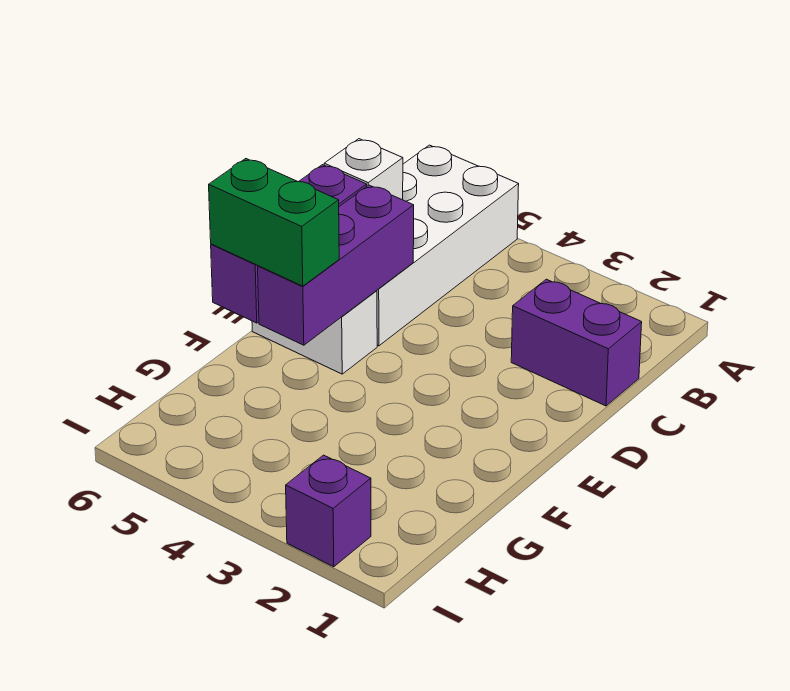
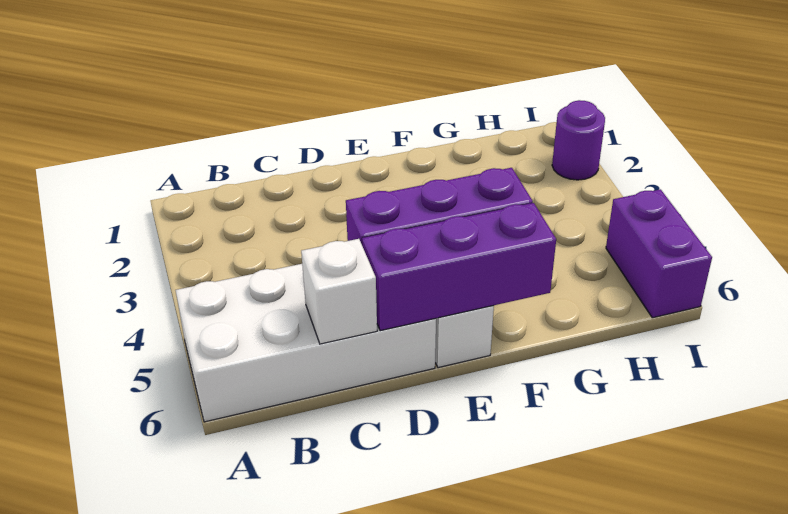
purple brick C1:C2 level 1 -> purple brick I5:I6 level 1
green brick F5:F6 level 3 -> none
purple brick I2 level 1 -> purple round brick I2 level 1

